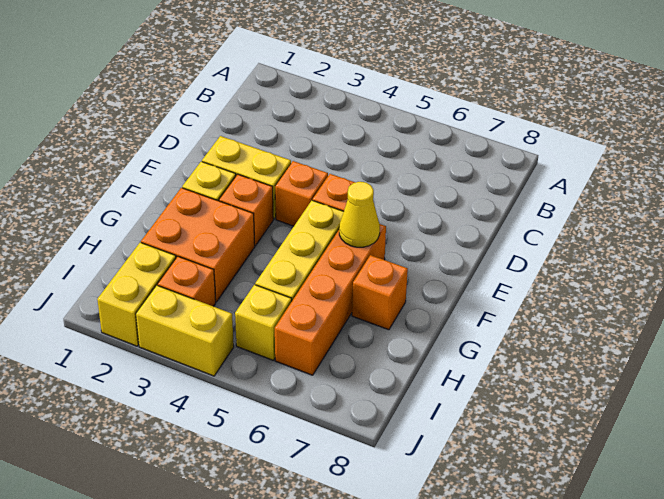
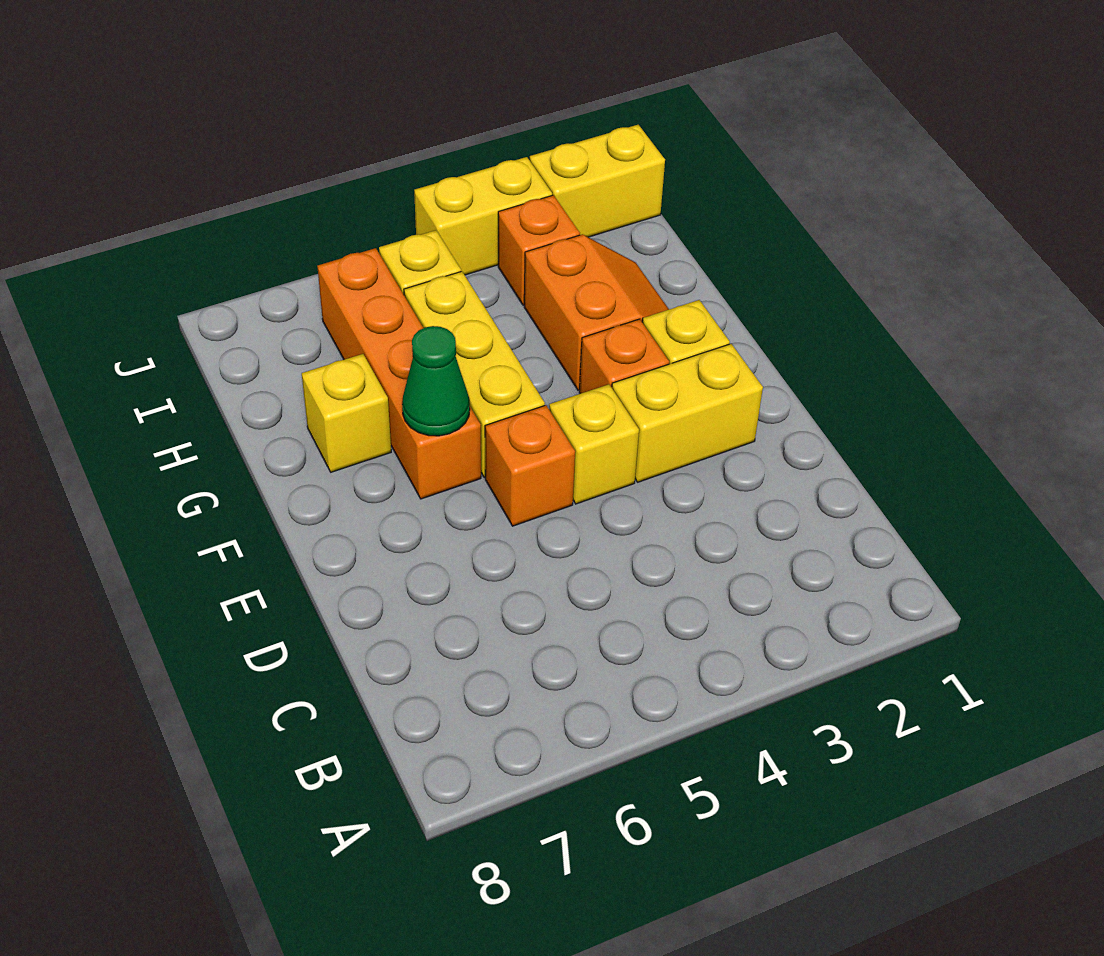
orange brick E4 level 1 -> yellow brick E4 level 1
yellow cone F6 level 2 -> green cone F6 level 2
orange brick G2:H3 level 1 -> orange slope G2:H3 level 1 top 3
orange brick G7 level 1 -> yellow brick G7 level 1
yellow brick I2:J2 level 1 -> yellow brick J1:J2 level 1

